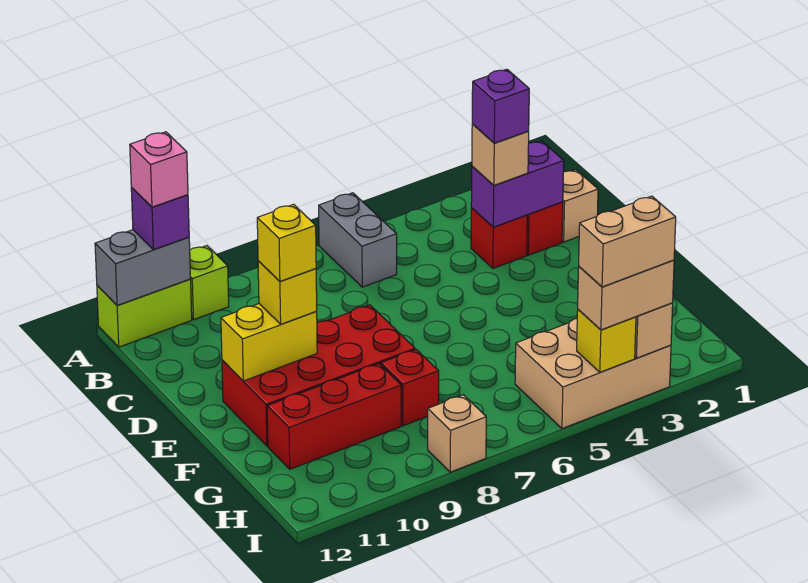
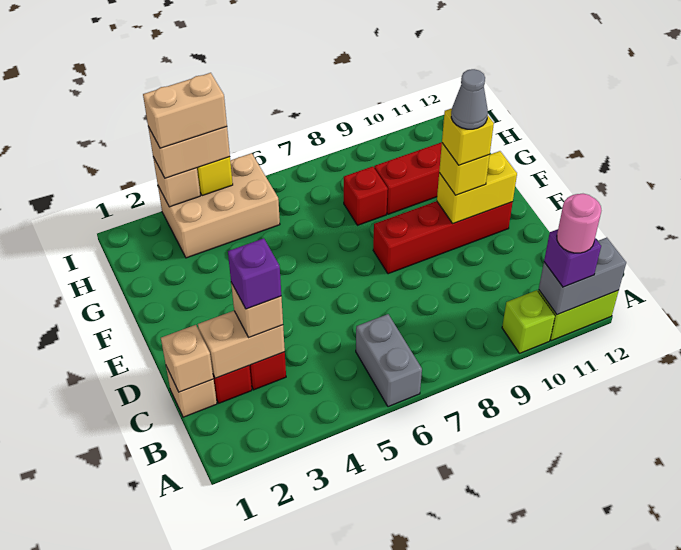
pink brick A11 level 4 -> pink round brick A11 level 4
purple brick C2:C3 level 2 -> tan brick C2:C3 level 2
red brick E8:F11 level 1 -> red brick E8:E11 level 1
none -> grey cone E10 level 5
tan brick I8 level 1 -> tan brick C1 level 2

